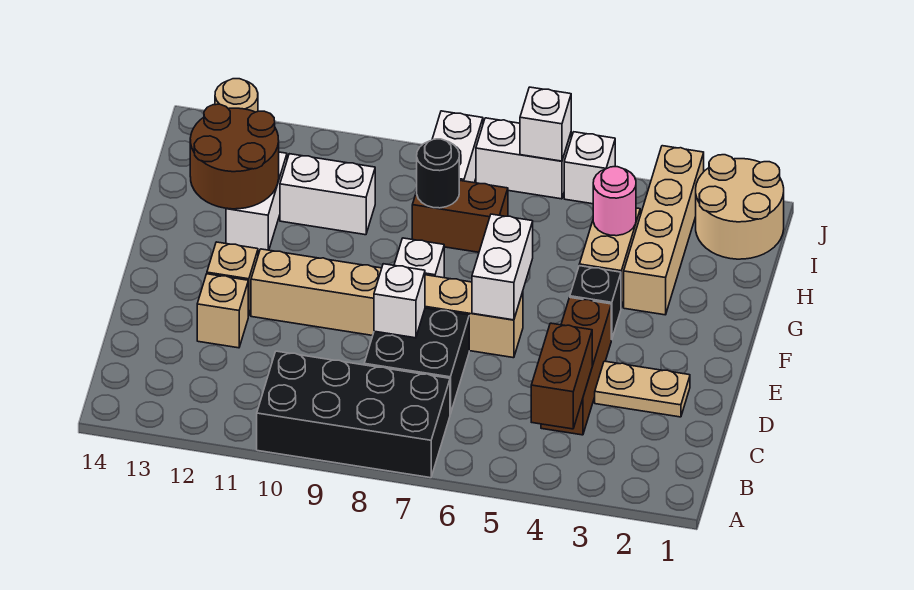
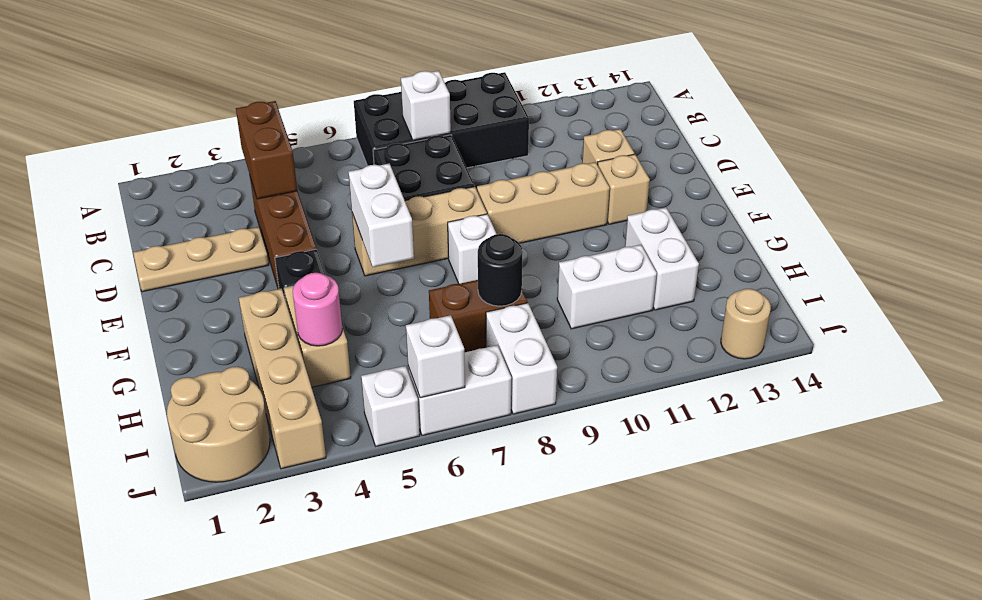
tan plate D2:D3 level 1 -> tan plate D1:D3 level 1
white brick D8 level 2 -> white brick B8 level 2
brown round brick G12:H13 level 2 -> none

